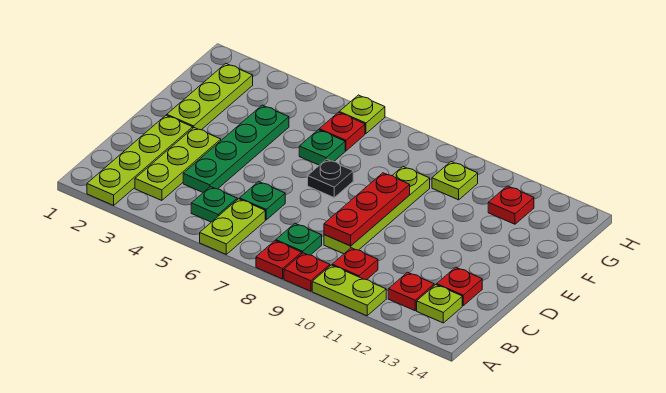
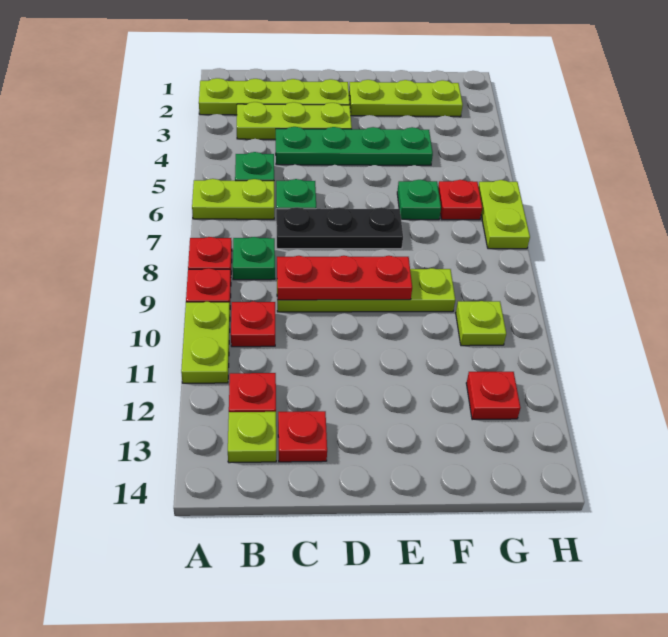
black plate E7 level 1 -> black plate C7:E7 level 1
lime plate H6 level 1 -> lime plate H6:H7 level 1

